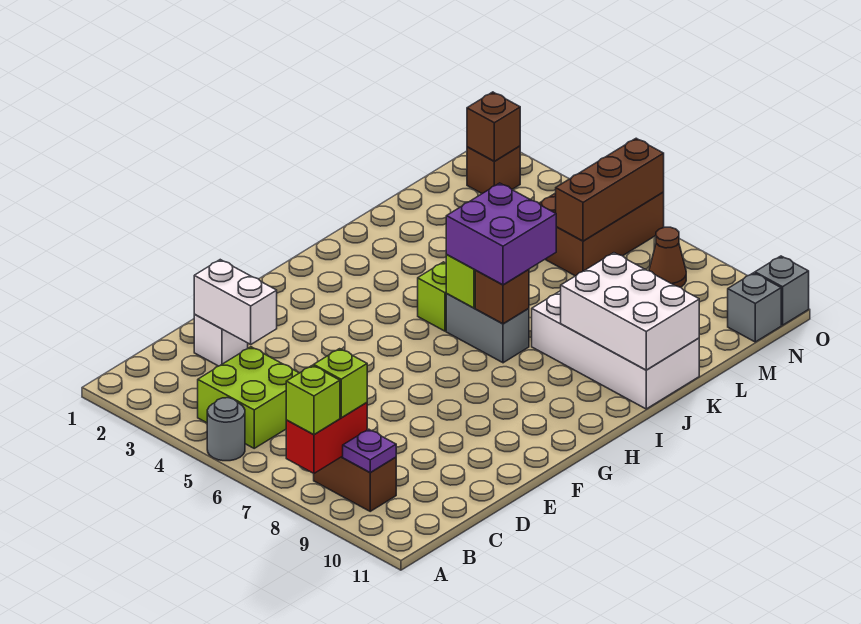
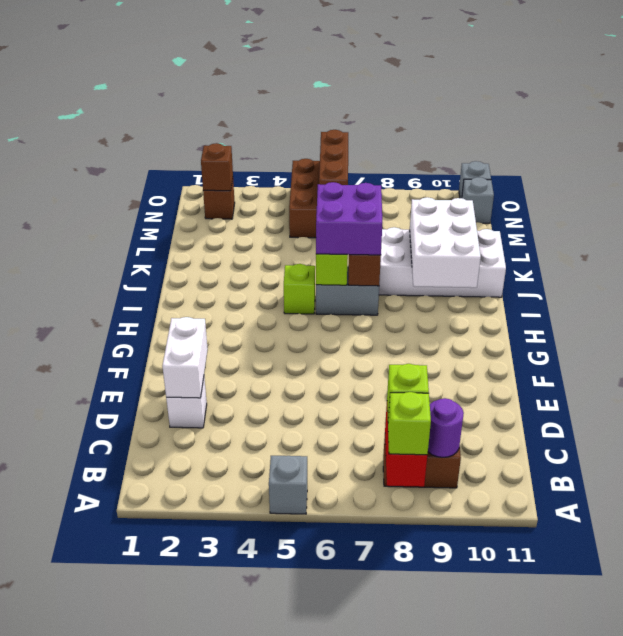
grey round brick A5 level 1 -> grey brick A5 level 1
lime brick B4:C5 level 1 -> none
purple plate B9 level 2 -> purple round brick B9 level 2
white brick D2:D3 level 2 -> white brick D2:E2 level 2
white brick J9:K11 level 2 -> white brick I9:K10 level 2
brown cone N8 level 1 -> none

